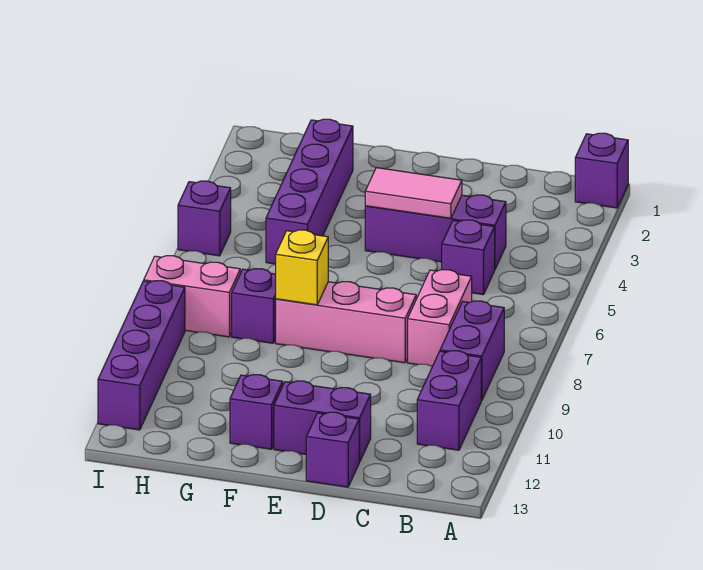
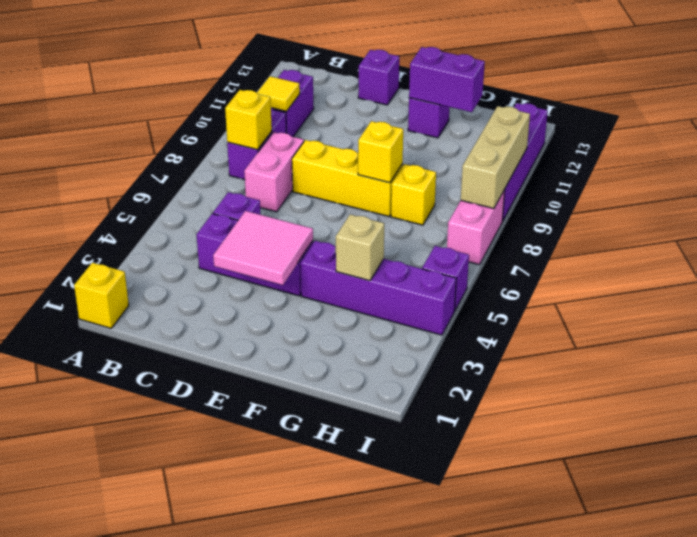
purple brick A1 level 1 -> yellow brick A1 level 1
none -> yellow brick B8 level 2
none -> yellow tile B10 level 2
pink tile D4:E4 level 2 -> pink tile D3:E4 level 2
pink brick D8:F8 level 1 -> yellow brick D8:F8 level 1
purple brick D12:E12 level 1 -> purple brick F12:G12 level 2
purple brick G2:G5 level 1 -> purple brick F4:I4 level 1
none -> tan brick G4 level 2
purple brick G8 level 1 -> yellow brick G8 level 1
pink brick H8:I8 level 1 -> pink brick I7:I8 level 1
none -> tan brick I8:I10 level 2

